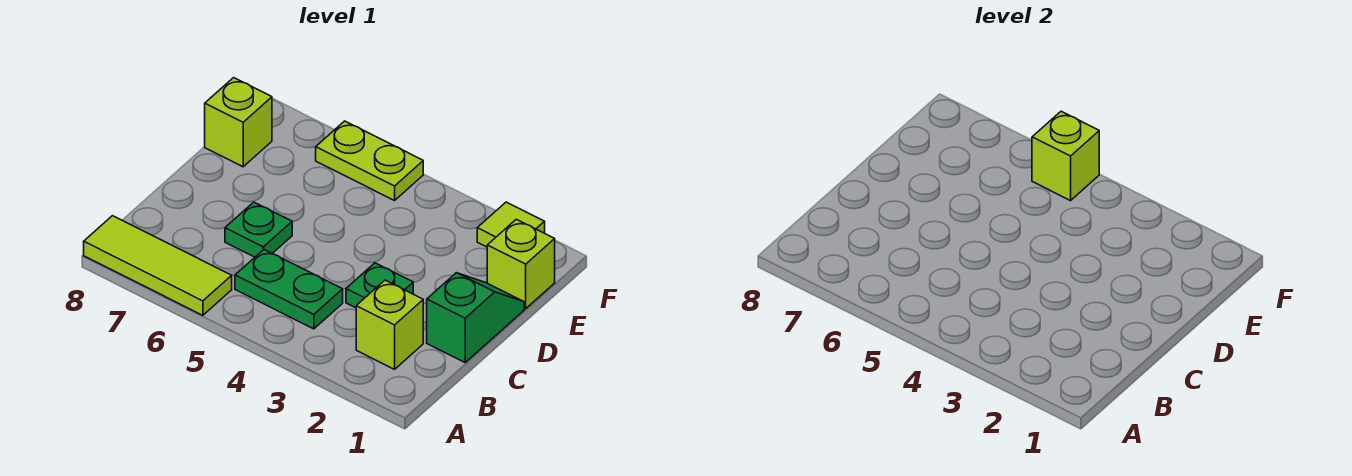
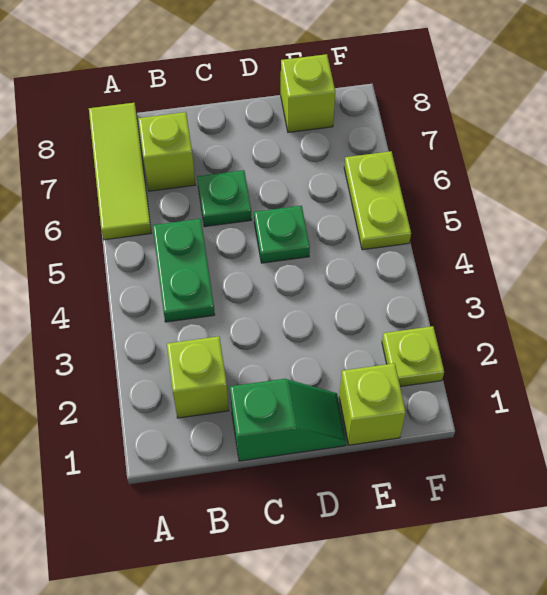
green plate C3 level 1 -> green plate D5 level 1
lime tile F2 level 1 -> lime plate F2 level 1
lime brick F5 level 2 -> lime brick B7 level 1

